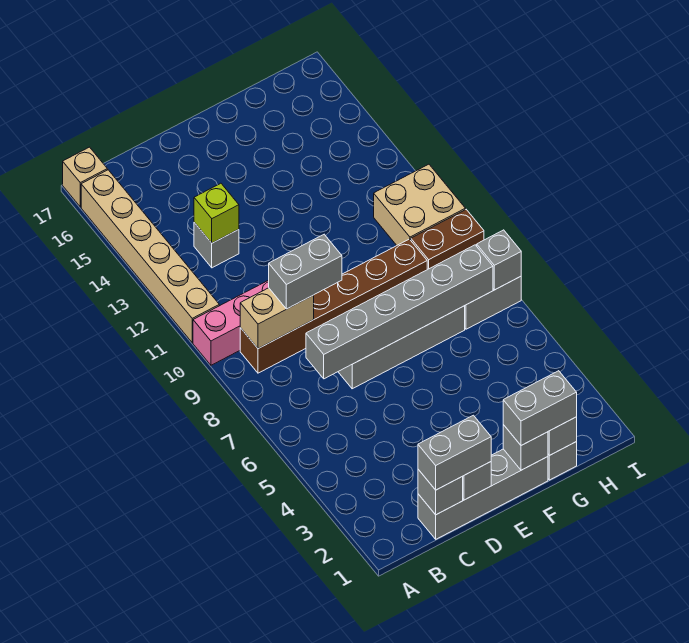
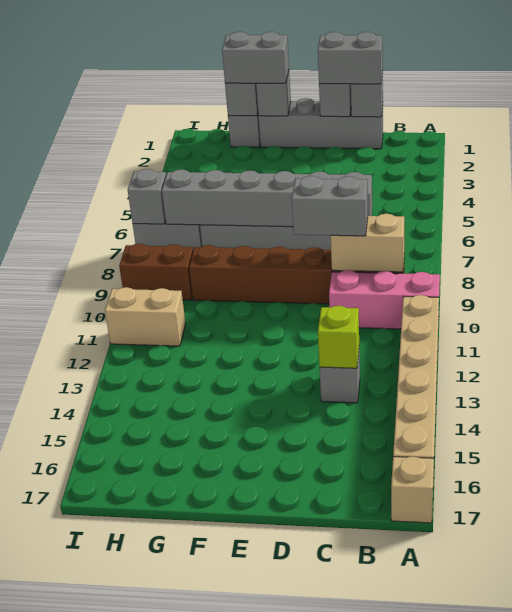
tan brick H10:I11 level 1 -> tan brick H11:I11 level 1

